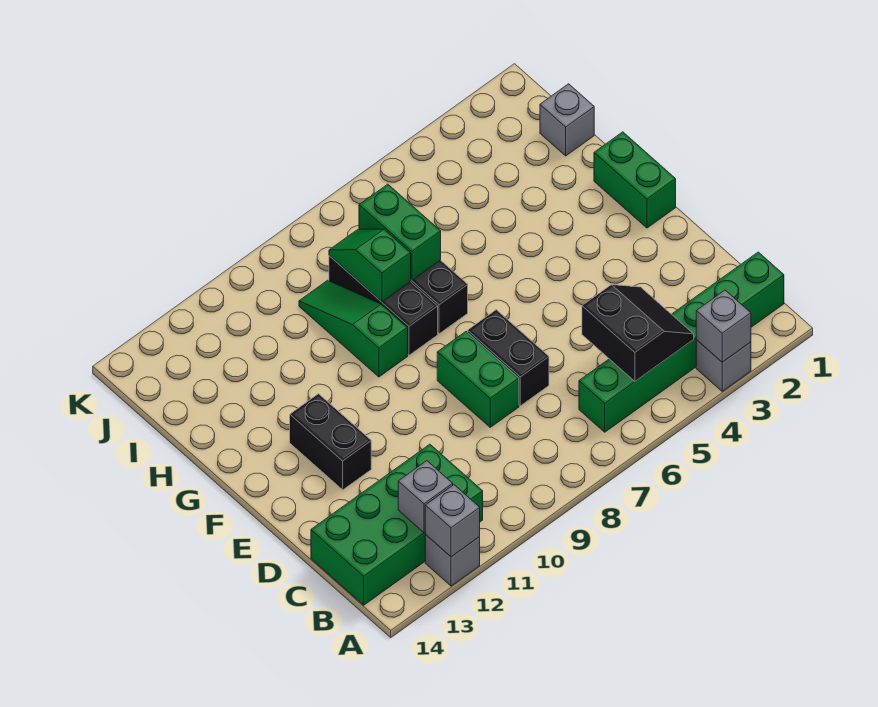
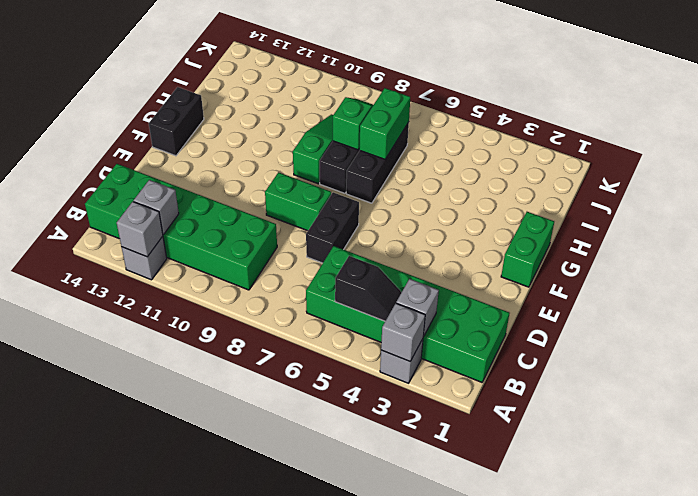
green brick B1:B6 level 1 -> green brick B1:C6 level 1
black slope B4:C5 level 2 top 5 -> black slope B4:B5 level 2 top 5
green brick B11:C14 level 1 -> green brick B9:C14 level 1
green brick D8:E8 level 1 -> green brick E8:E9 level 1
black brick E12:F12 level 1 -> black brick F14:G14 level 1
grey brick I1 level 1 -> grey brick B3 level 2

